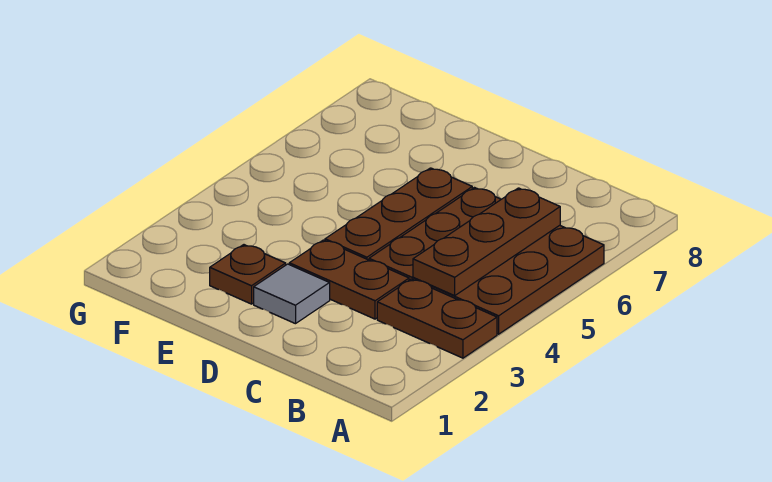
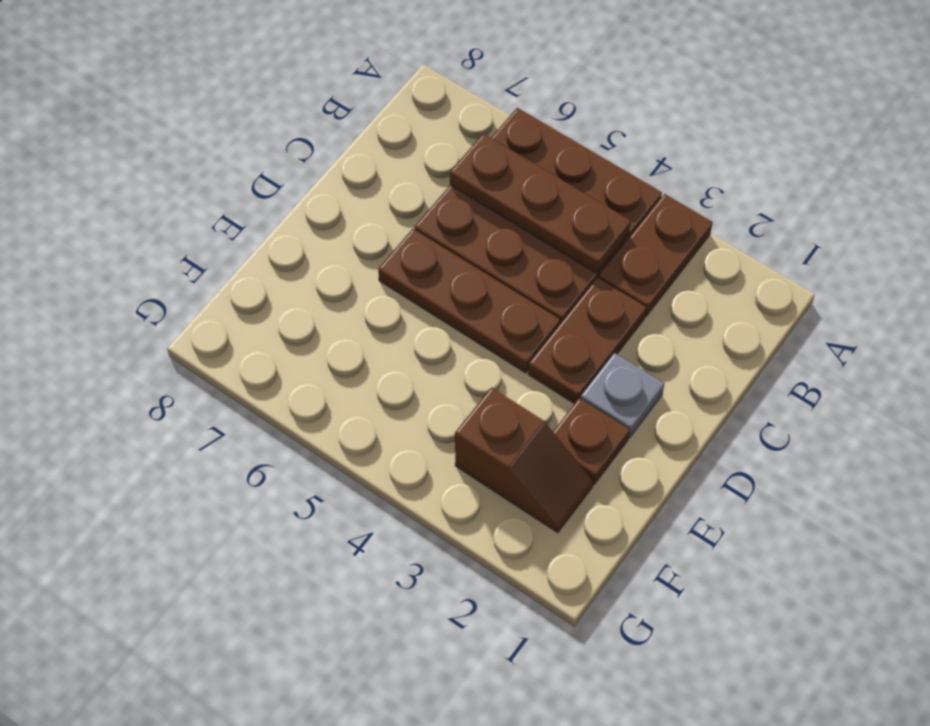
grey tile D2 level 1 -> grey plate D2 level 1
none -> brown slope F2:F3 level 1 top 3

